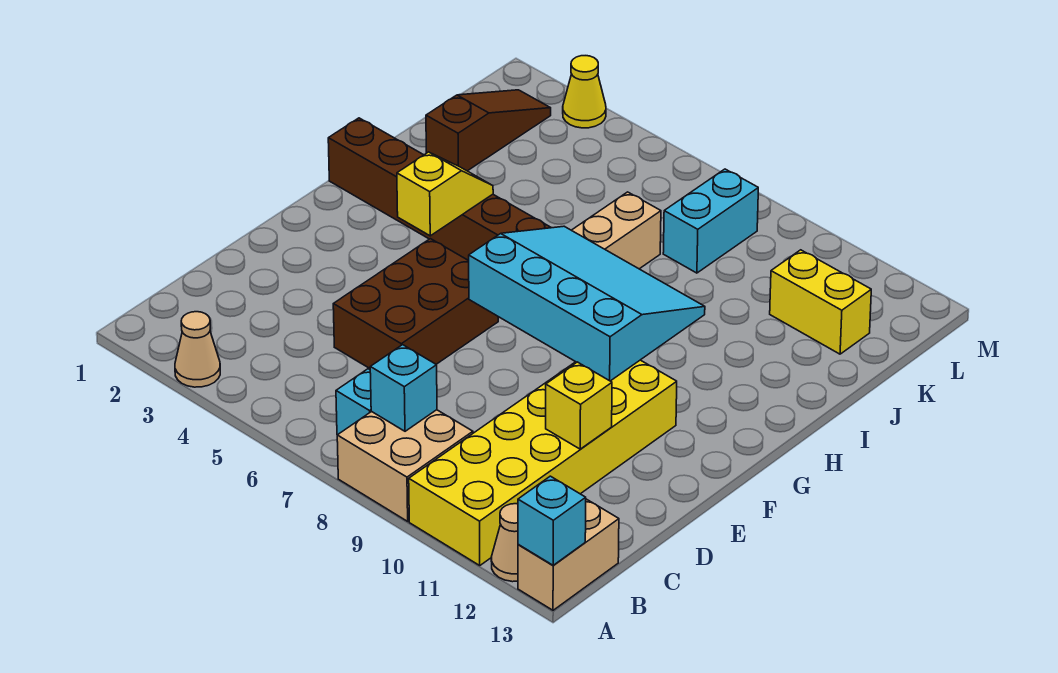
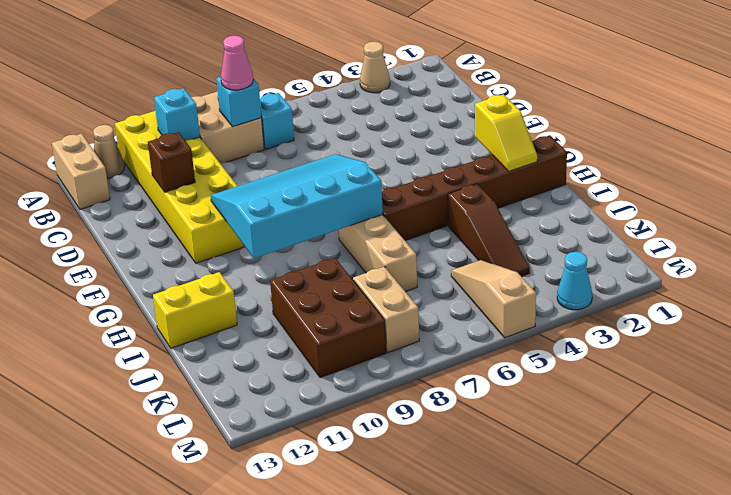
cyan brick A13 level 2 -> cyan brick B10 level 2
none -> pink cone B8 level 3
brown brick D5:F6 level 1 -> brown brick J9:L10 level 1
yellow brick D11 level 2 -> brown brick D11 level 2
cyan slope F7:H10 level 2 top F -> cyan slope F7:H10 level 2 top H
yellow slope G4:H4 level 2 top G -> yellow slope G2:H2 level 2 top G
brown slope J2:L2 level 1 top J -> brown slope I4:K4 level 1 top I
none -> tan slope K5:M5 level 1 top M
cyan brick K8:L8 level 1 -> tan brick K8:L8 level 1
yellow brick K11:K12 level 1 -> yellow brick I12:I13 level 1
yellow cone M3 level 1 -> cyan cone M3 level 1

